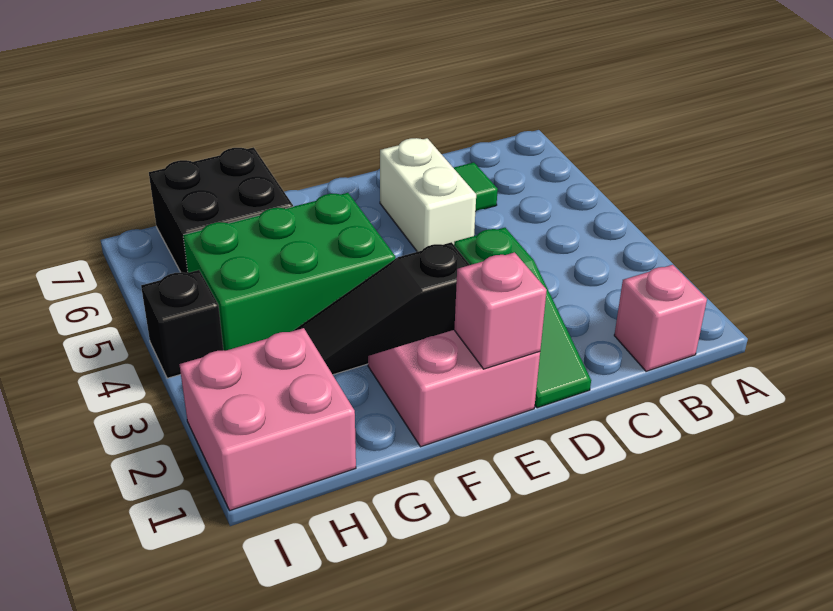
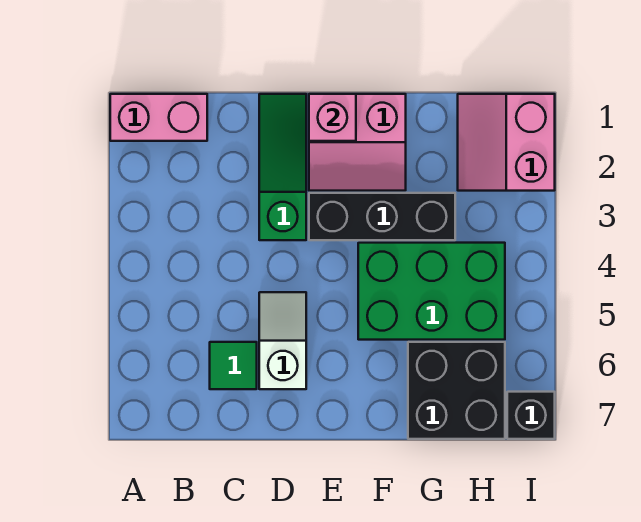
pink brick B1 level 1 -> pink brick A1:B1 level 1
white brick D5:D6 level 1 -> white slope D5:D6 level 1 top 6
black slope E3:G3 level 1 top E -> black brick E3:G3 level 1
pink brick H1:I2 level 1 -> pink slope H1:I2 level 1 top I
black brick I4 level 1 -> black brick I7 level 1

